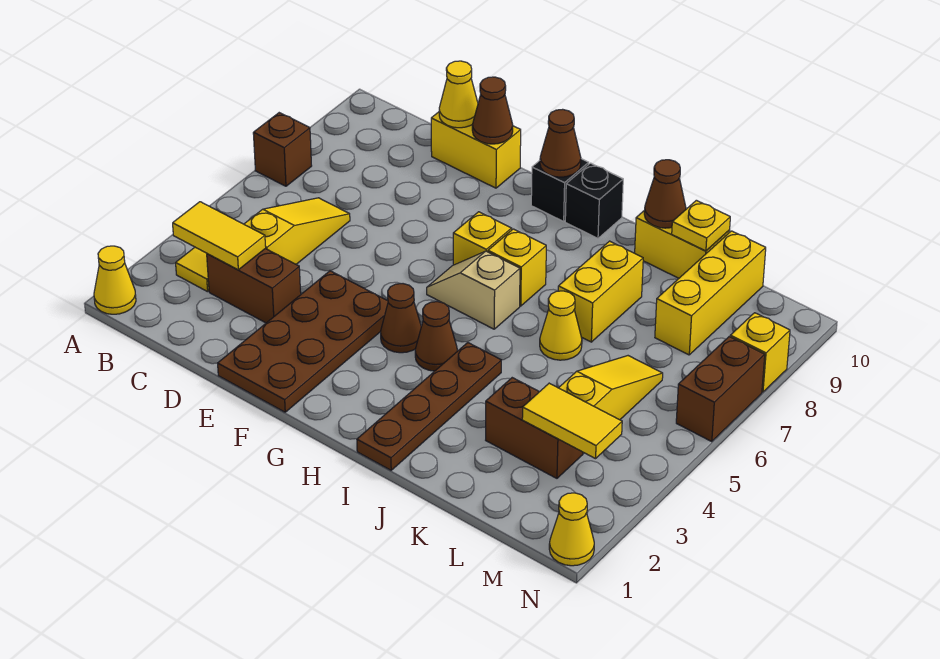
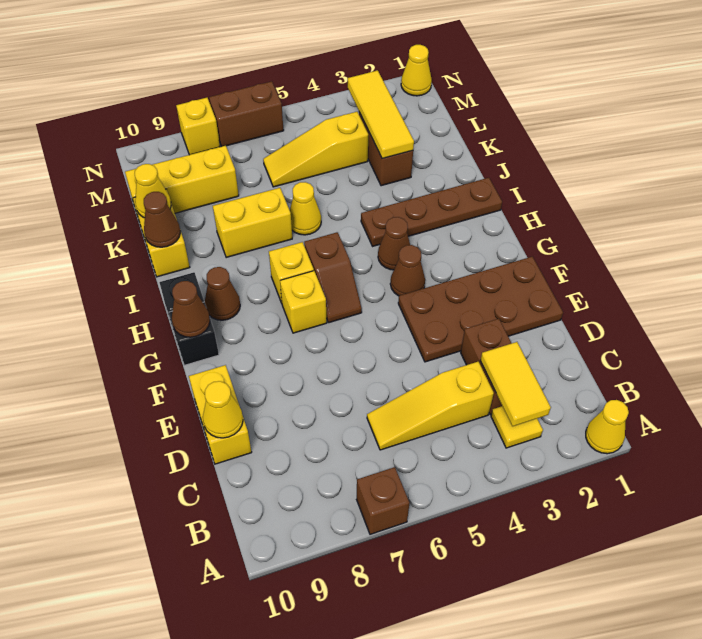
brown cone E10 level 2 -> brown cone H9 level 1
tan slope G6:H6 level 1 top H -> brown slope G6:H6 level 1 top H
yellow plate K10 level 2 -> yellow cone K10 level 2
yellow tile L3:M3 level 2 -> yellow tile K3:M3 level 2

